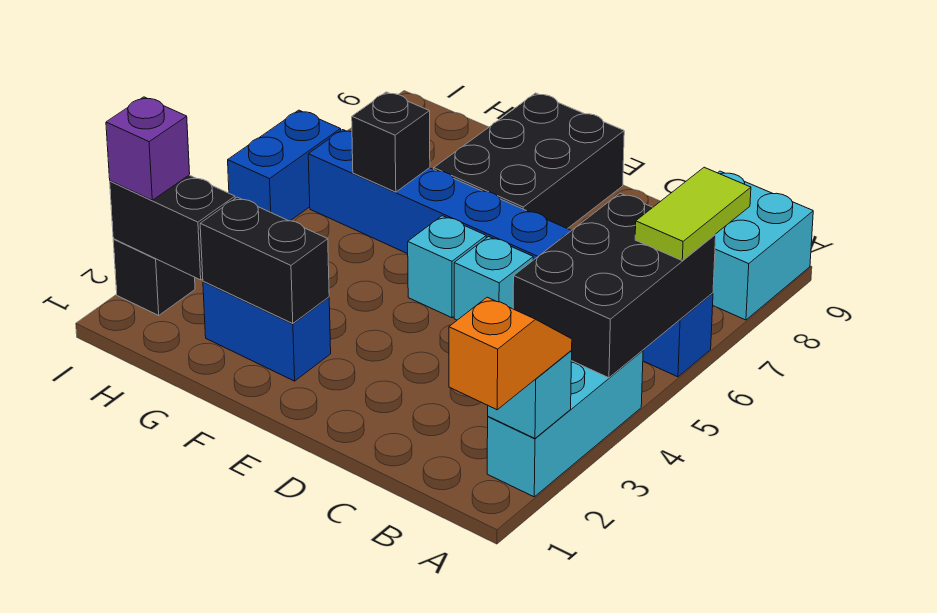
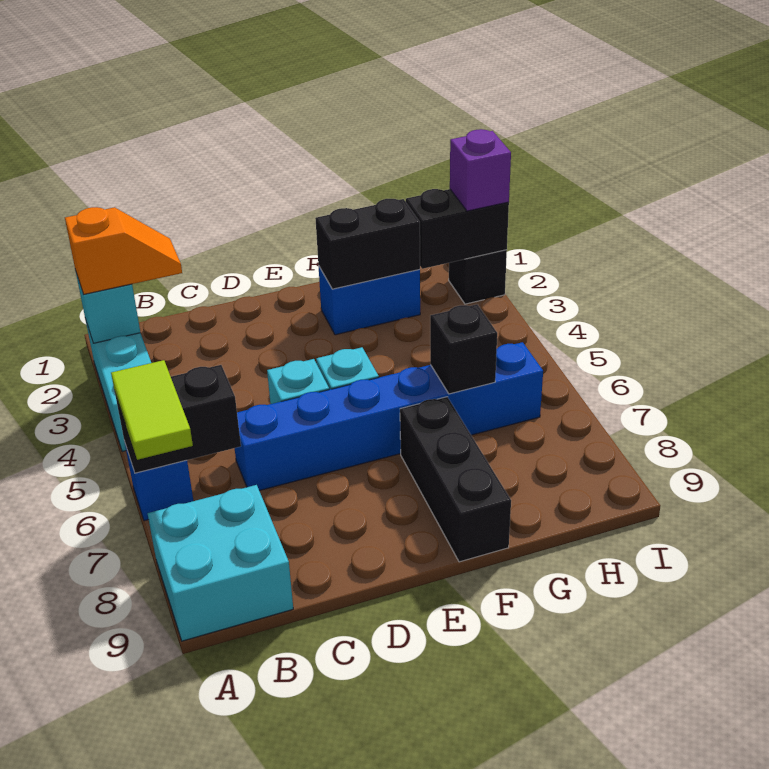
orange slope A1:A2 level 3 top 1 -> orange slope A2:B2 level 3 top A
black brick A4:B6 level 2 -> black brick A6:B6 level 2
black brick E7:F9 level 1 -> black brick F7:F9 level 1
blue brick I5:I6 level 1 -> none

